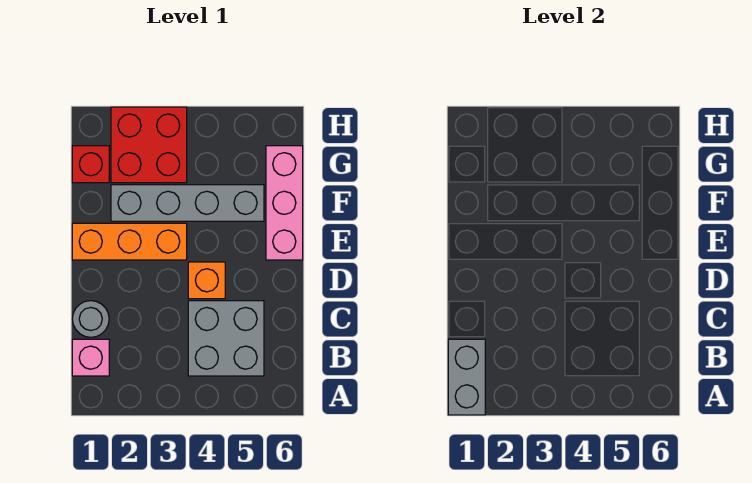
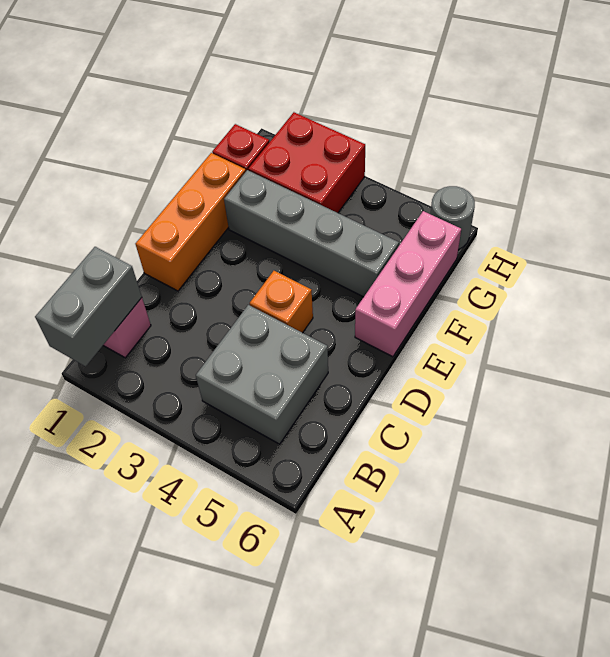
grey round brick C1 level 1 -> grey round brick H6 level 1
orange brick E1:E3 level 1 -> orange brick D1:F1 level 1

